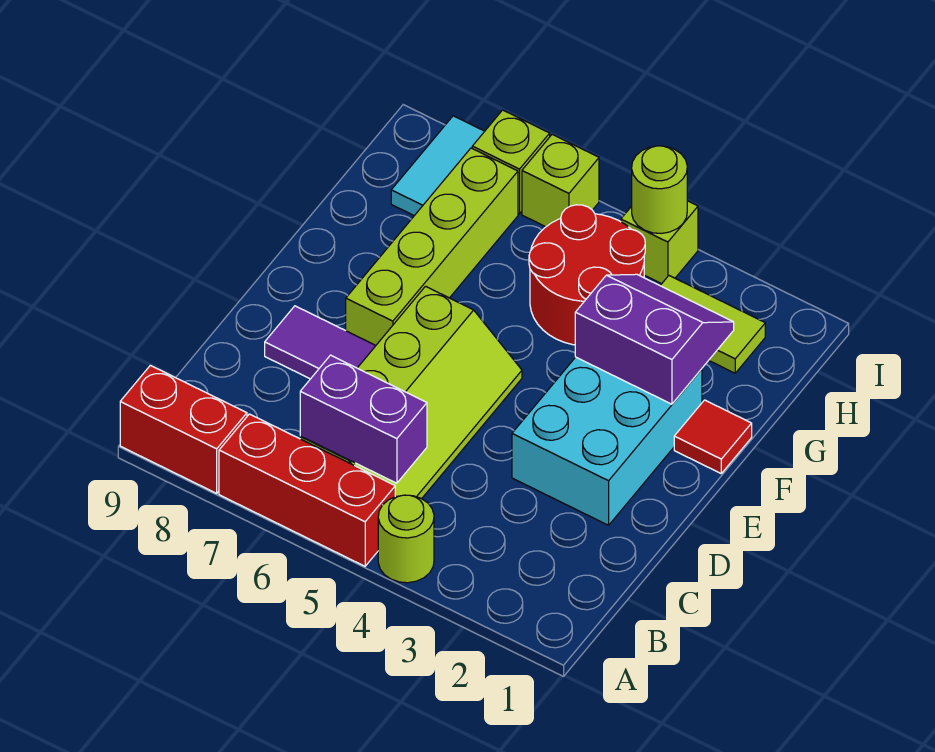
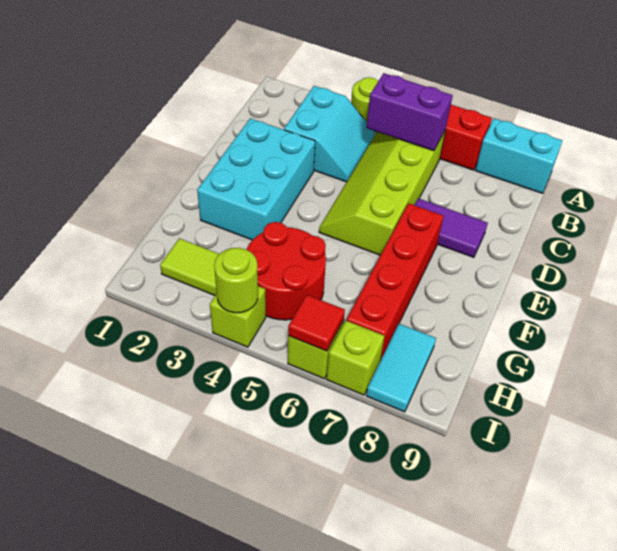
red brick A8:A9 level 1 -> cyan brick A8:A9 level 1
none -> cyan slope B3:C4 level 1 top 3
lime brick E7:H7 level 1 -> red brick E7:H7 level 1
red tile F1 level 1 -> red tile I6 level 2
purple slope F2:G3 level 2 top F -> none

